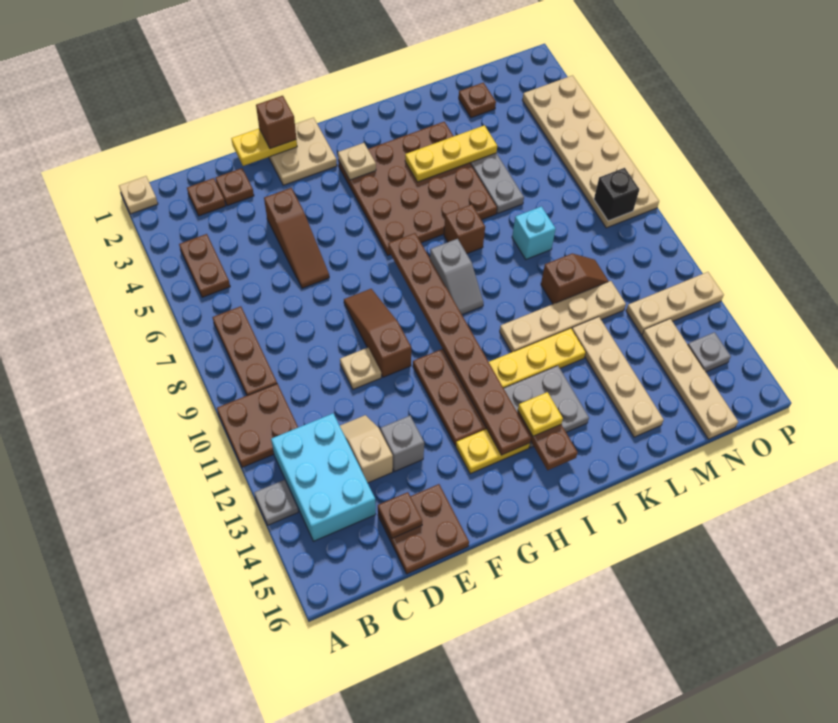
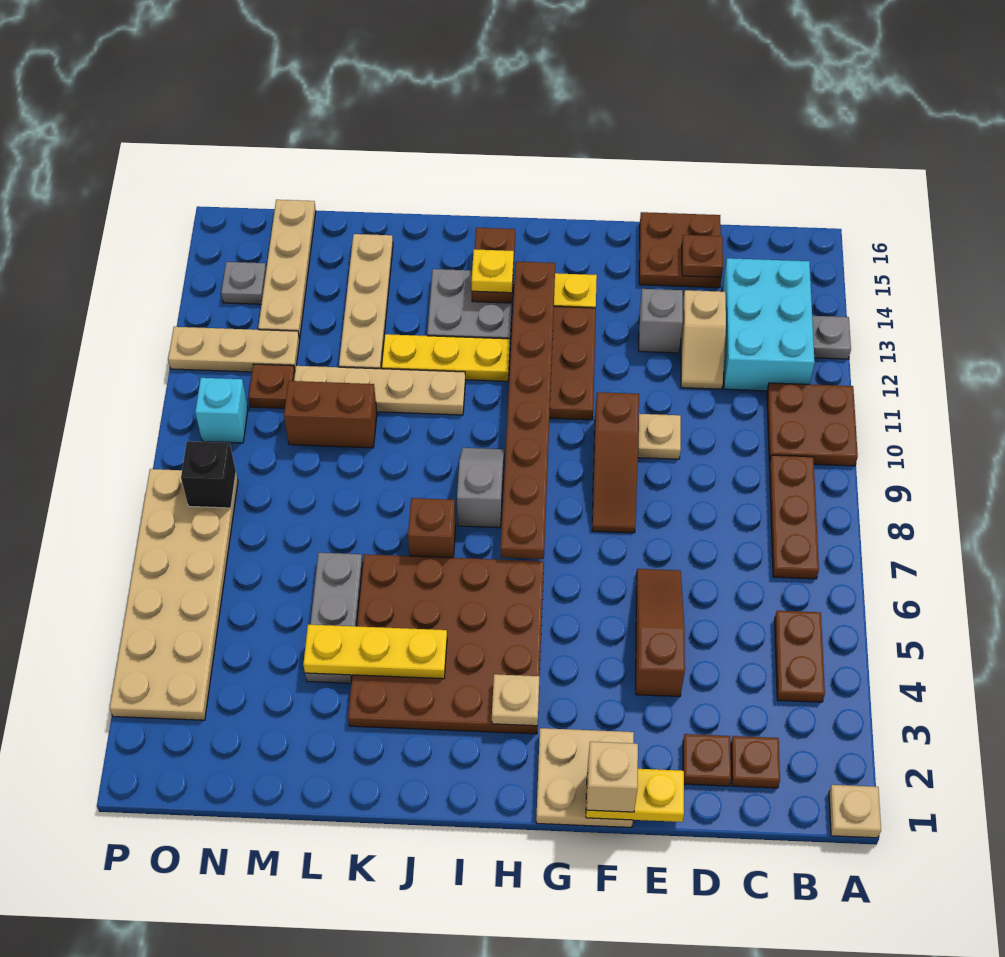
brown brick F1 level 3 -> tan brick F1 level 3
cyan brick L8 level 1 -> cyan brick O10 level 1
brown slope L10:M10 level 1 top L -> brown brick L10:M10 level 1
brown plate M2 level 1 -> brown plate N11 level 1

